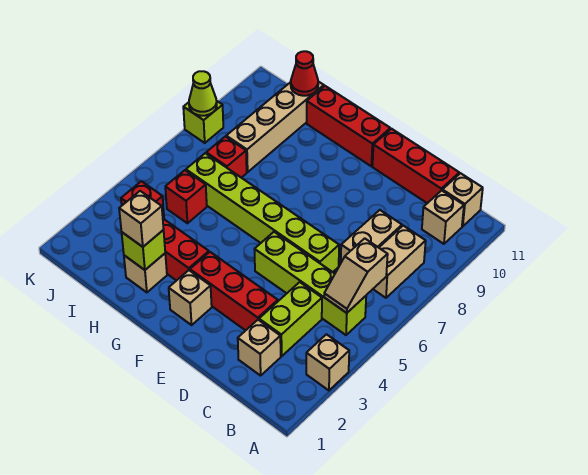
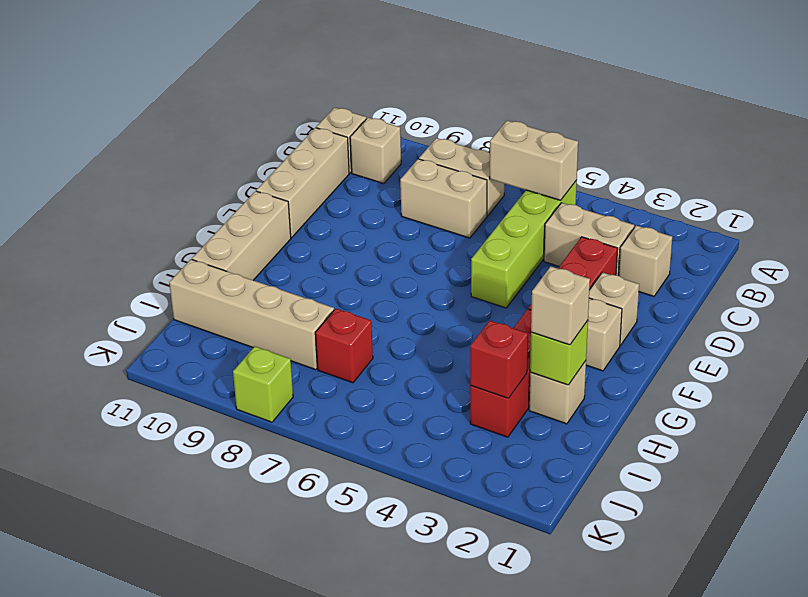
tan brick A3 level 1 -> tan brick E2 level 1
tan slope B5:B6 level 2 top 6 -> tan brick B5:B6 level 2
lime brick C3:C4 level 1 -> tan brick C3:C4 level 1
red brick C11:E11 level 1 -> tan brick C11:E11 level 1
lime brick D6:I6 level 1 -> none
red brick F11:H11 level 1 -> tan brick F11:H11 level 1
red brick I5 level 1 -> none
red cone I11 level 2 -> none
lime cone K8 level 2 -> none

